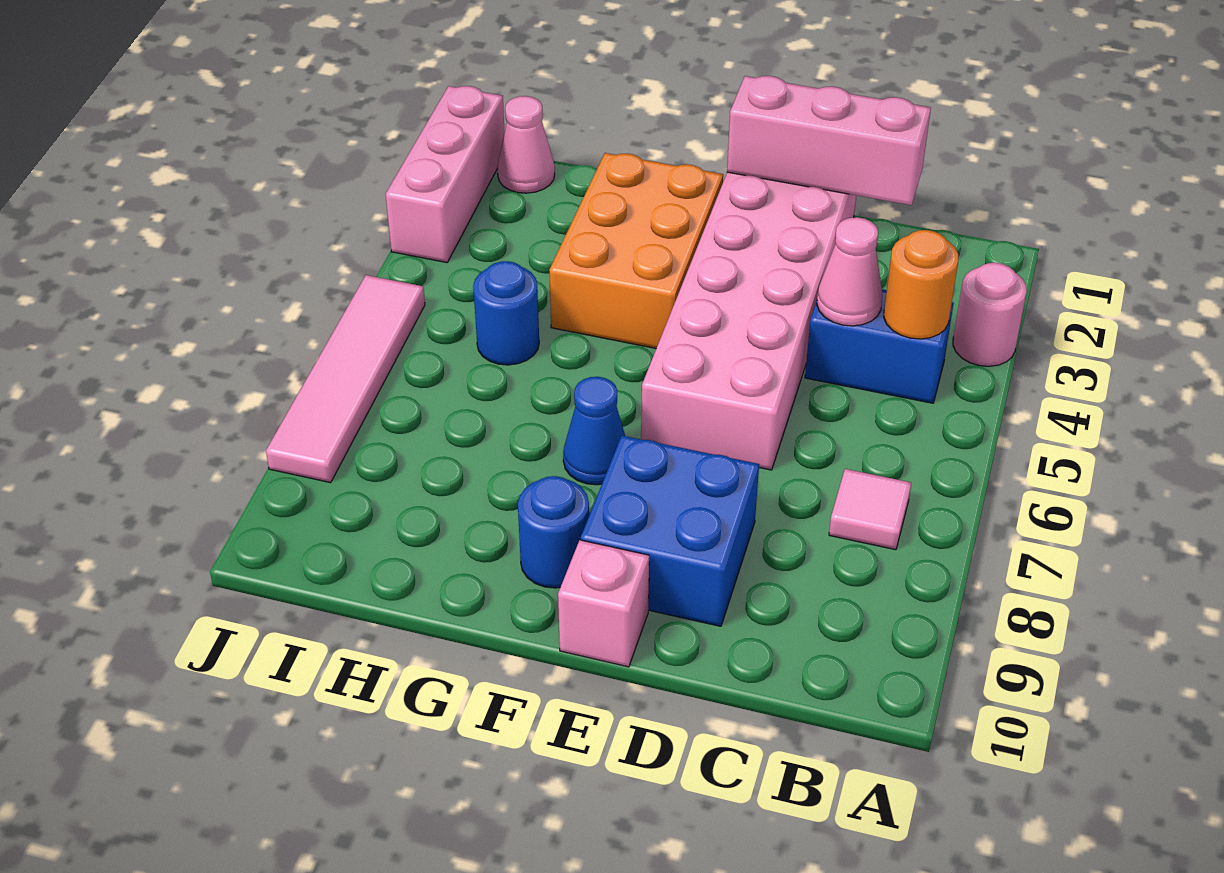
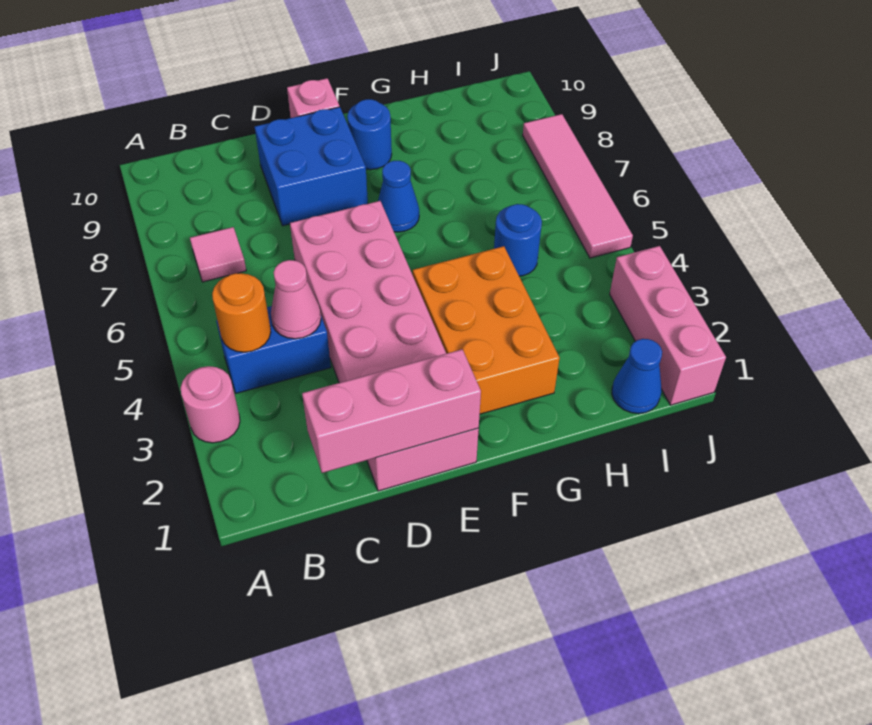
pink cone I1 level 1 -> blue cone I1 level 1

